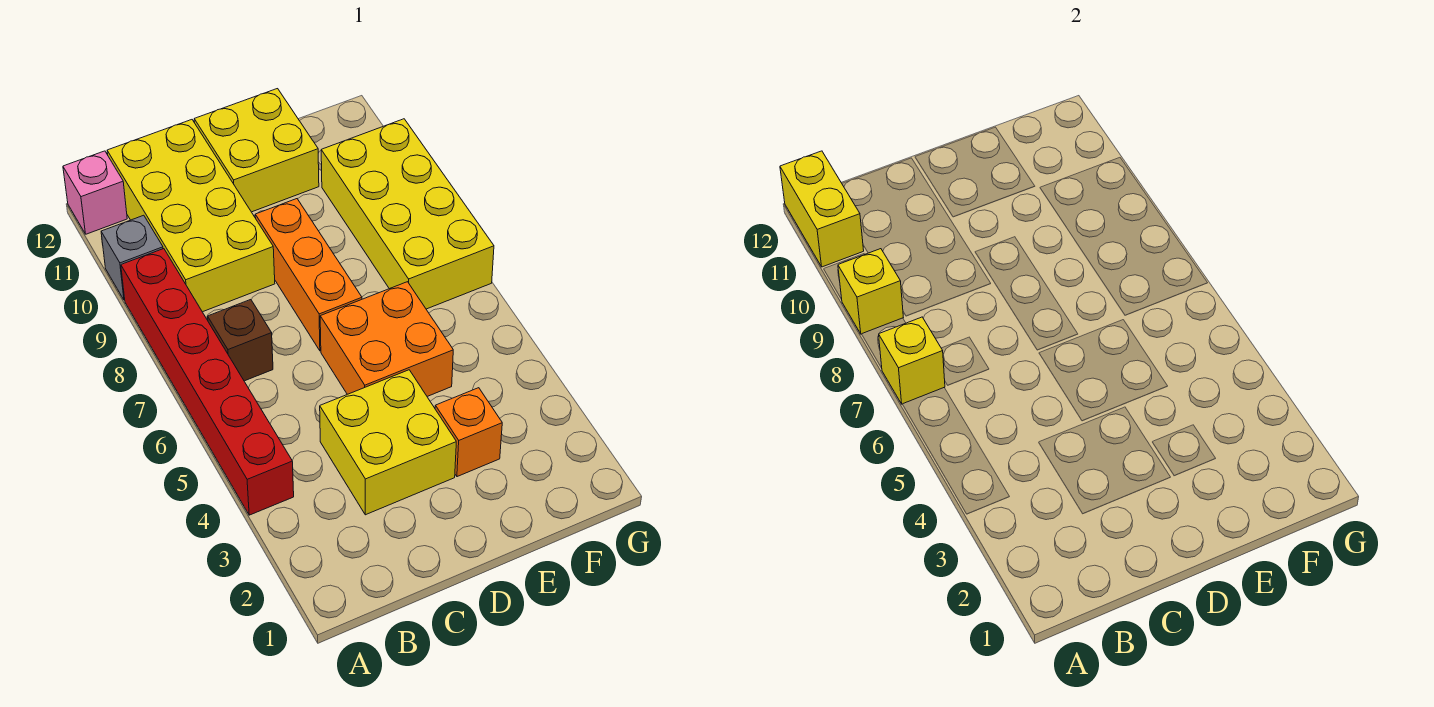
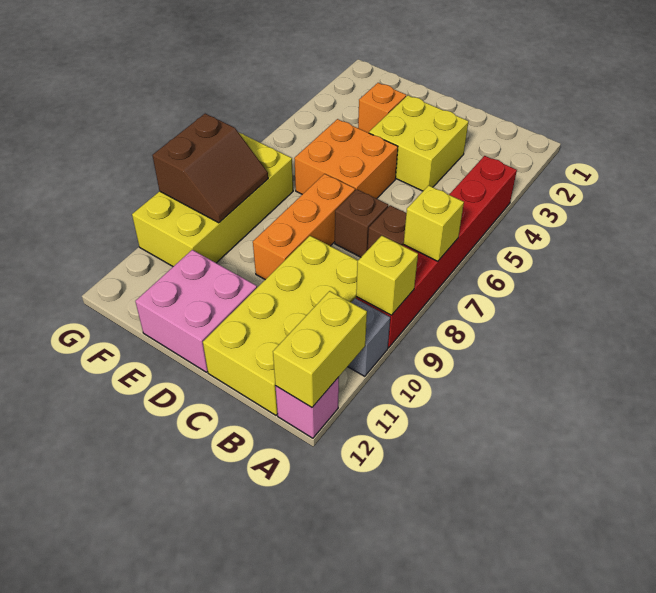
none -> brown brick C7 level 1
yellow brick D11:E12 level 1 -> pink brick D11:E12 level 1
none -> brown slope F8:G9 level 2 top G

